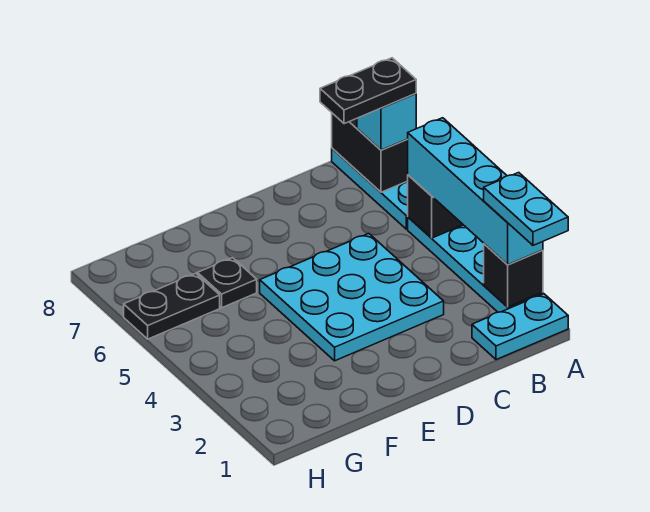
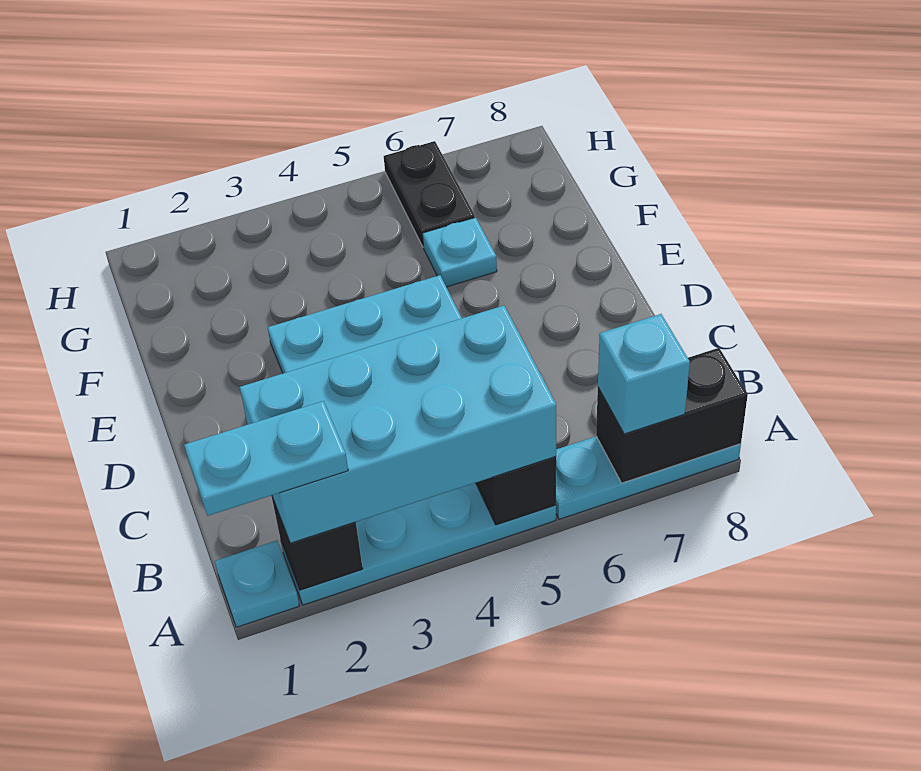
cyan plate A1:B1 level 1 -> cyan plate A1 level 1
cyan brick A2:A5 level 3 -> cyan brick A2:B5 level 3
black plate A7:B7 level 4 -> none
black plate F6 level 1 -> cyan plate F6 level 1

